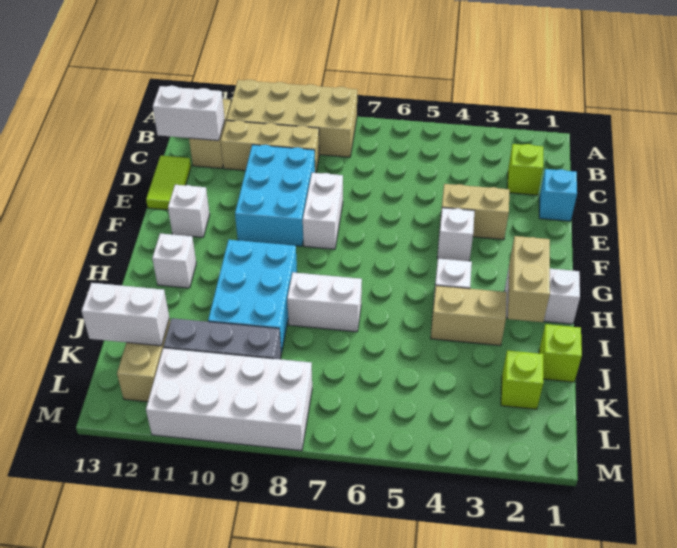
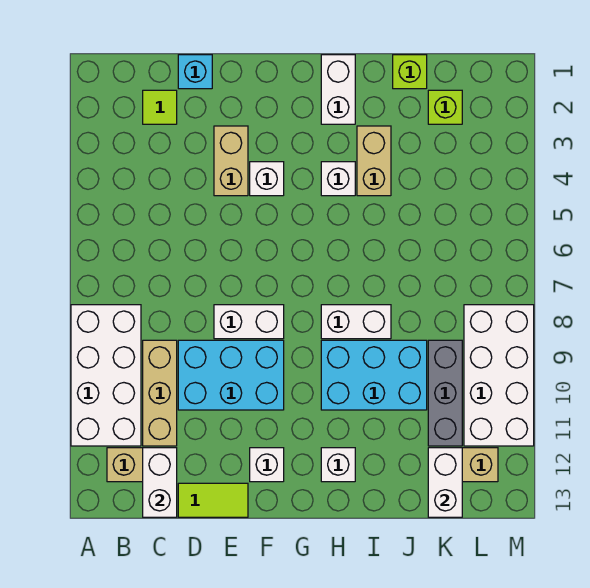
tan brick A8:B11 level 1 -> white brick A8:B11 level 1
lime brick C2 level 1 -> lime tile C2 level 1
tan brick H2:I2 level 2 -> none
white brick I7:I8 level 1 -> white brick H8:I8 level 1

